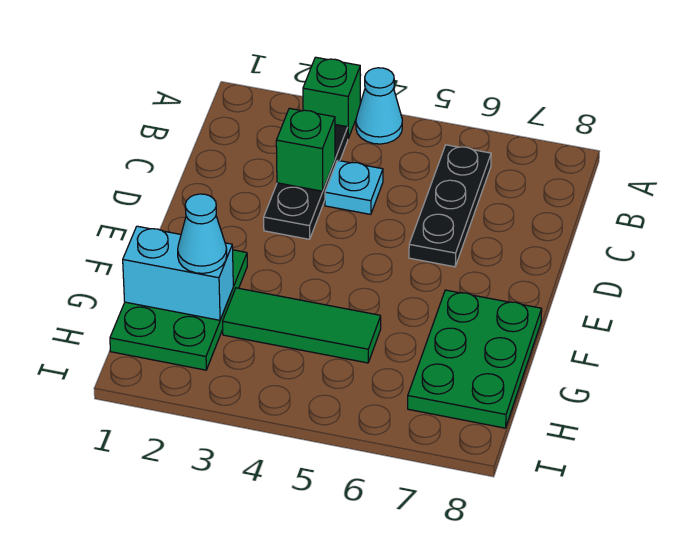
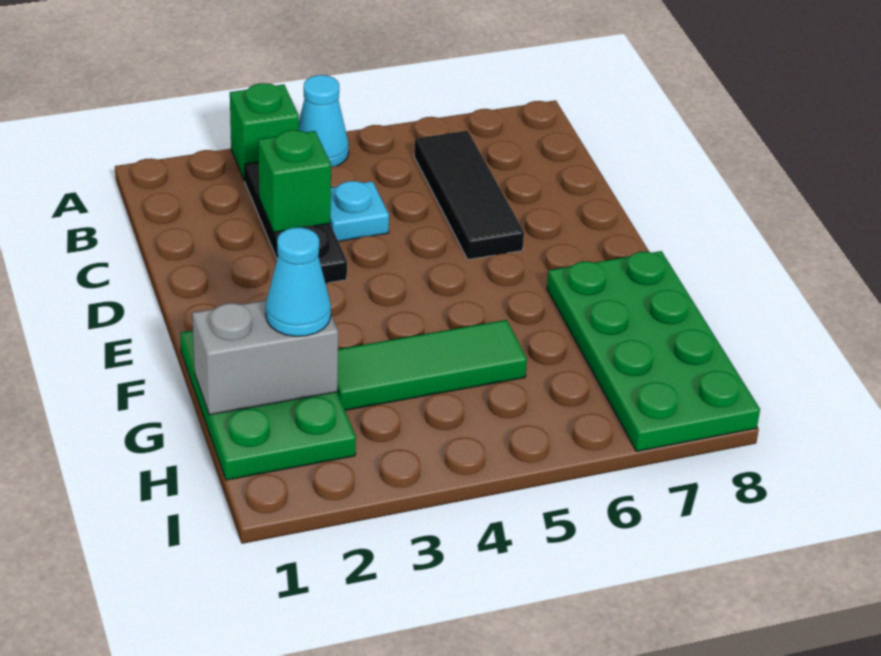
black plate B6:D6 level 1 -> black tile B6:D6 level 1
green plate F7:H8 level 1 -> green plate F7:I8 level 1
cyan brick G1:G2 level 2 -> grey brick G1:G2 level 2

